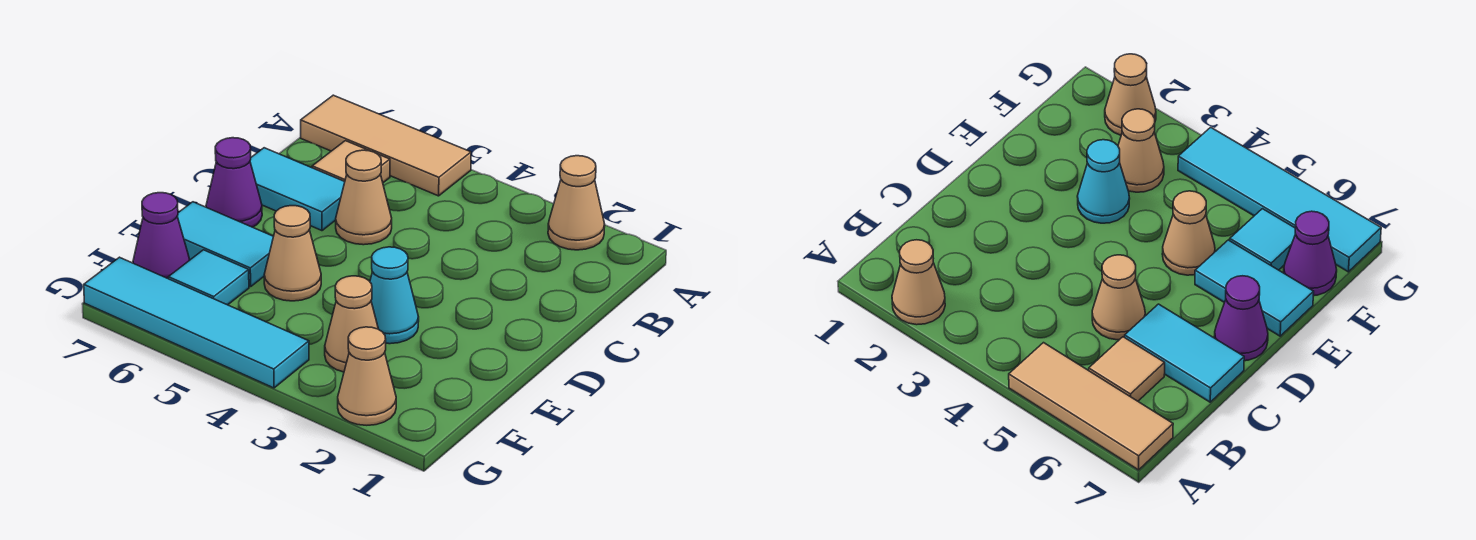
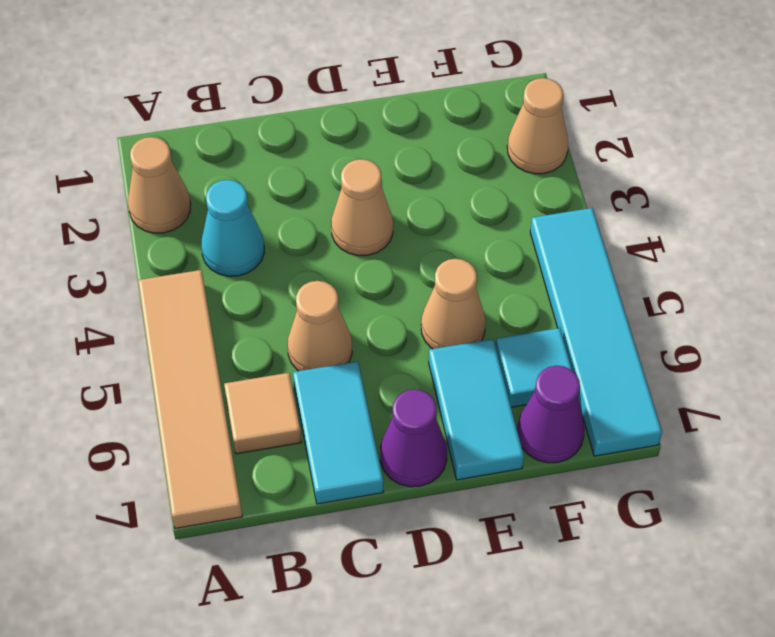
tan tile A5:A7 level 1 -> tan tile A4:A7 level 1
cyan cone E3 level 1 -> cyan cone B3 level 1
tan cone F3 level 1 -> tan cone D3 level 1

